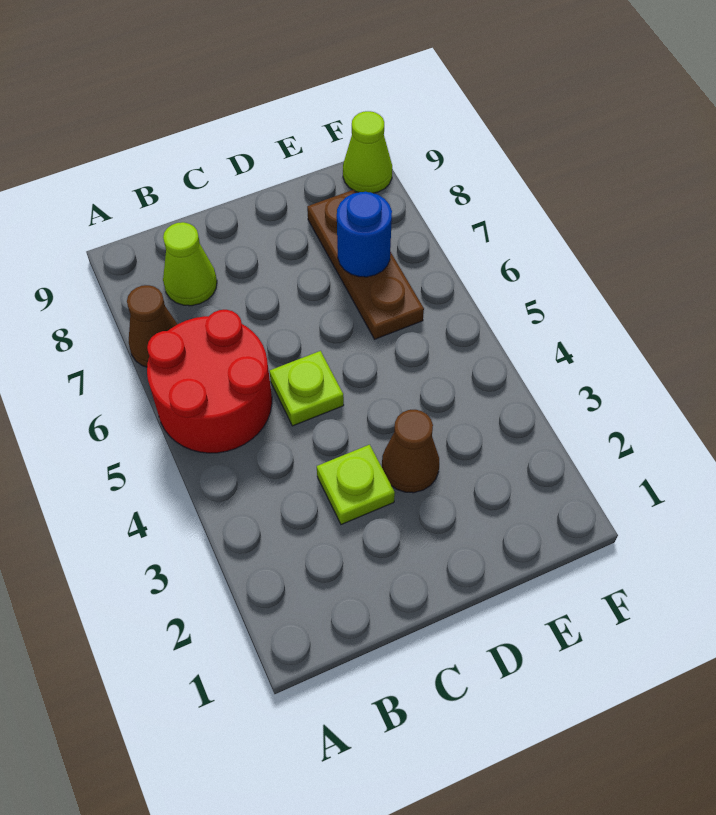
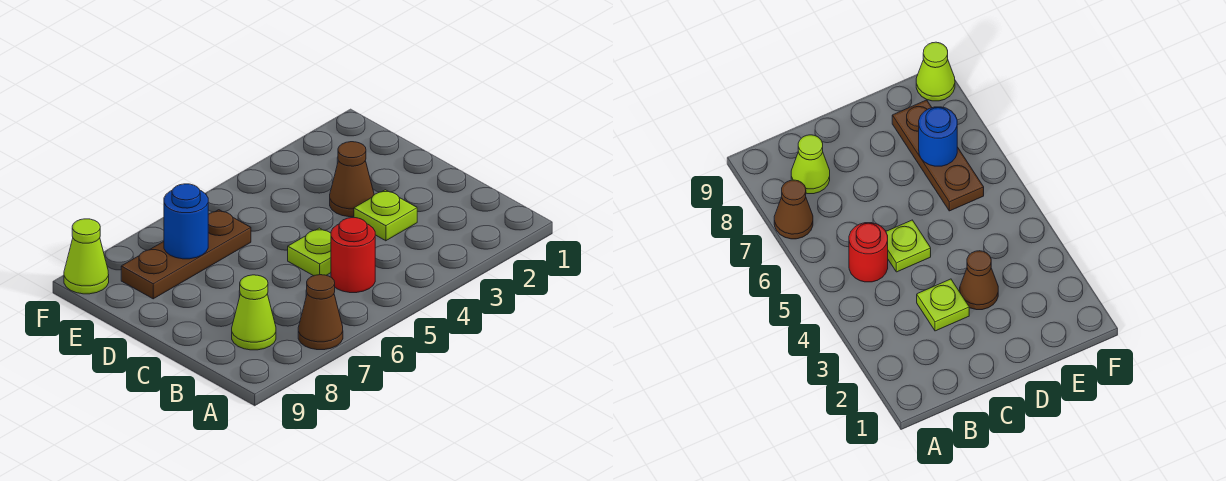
red round brick A5:B6 level 1 -> red round brick B5 level 1

